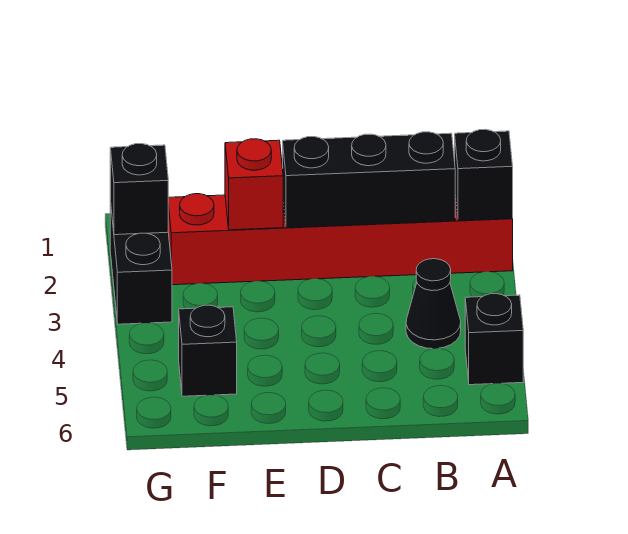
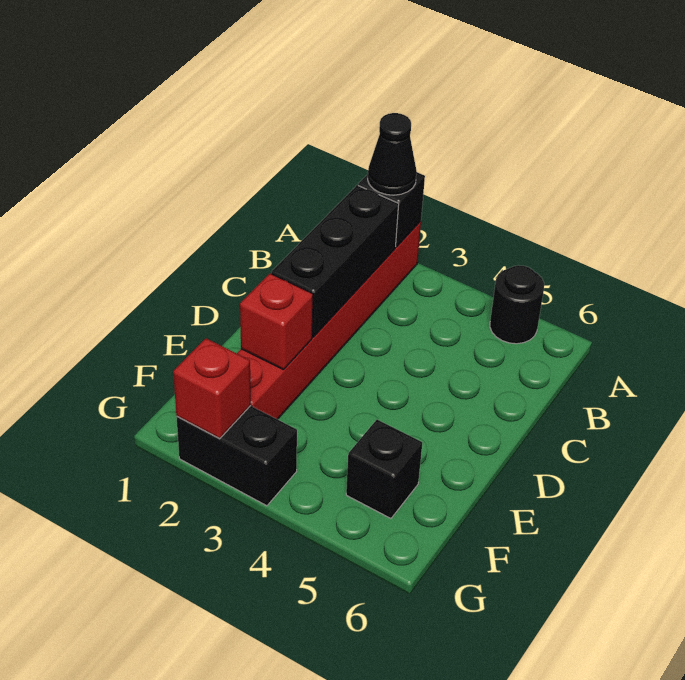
black brick A5 level 1 -> black round brick A5 level 1
black cone B4 level 1 -> black cone A2 level 3
black brick G2 level 2 -> red brick G2 level 2

